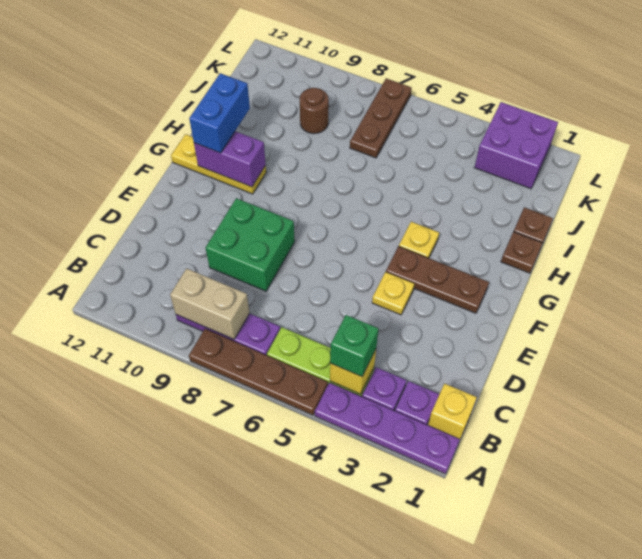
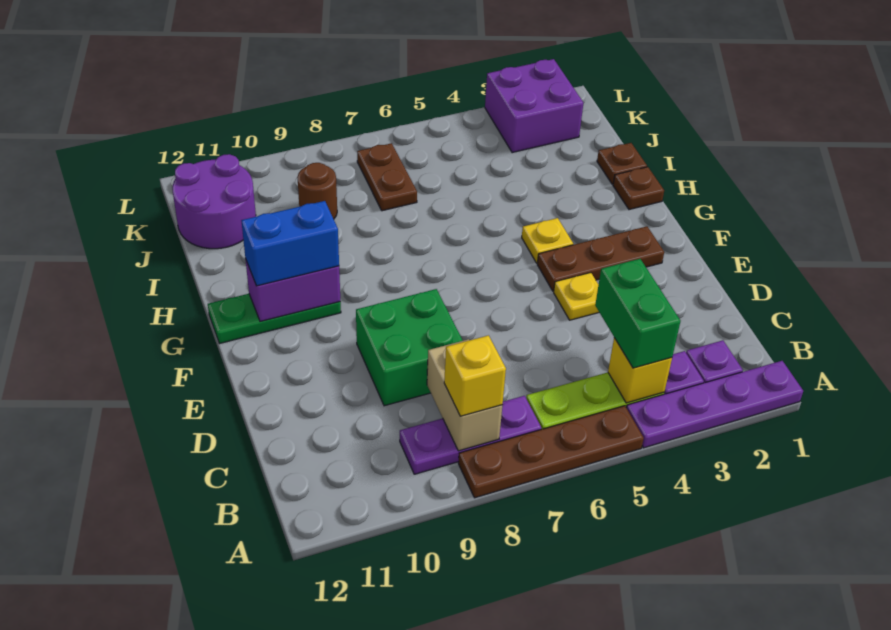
yellow brick B1 level 1 -> yellow brick B8 level 3
green brick B4 level 3 -> green brick B4:C4 level 3
tan brick B8:B9 level 2 -> tan brick B8:C8 level 2
yellow plate G10:G12 level 1 -> green plate G10:G12 level 1
blue brick G11:H11 level 3 -> blue brick G10:G11 level 3
brown plate J7:L7 level 1 -> brown plate J7:K7 level 1
none -> purple round brick J11:K12 level 1

